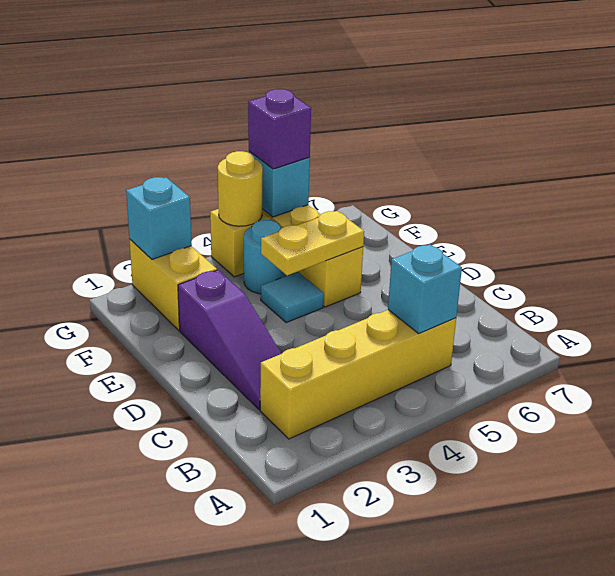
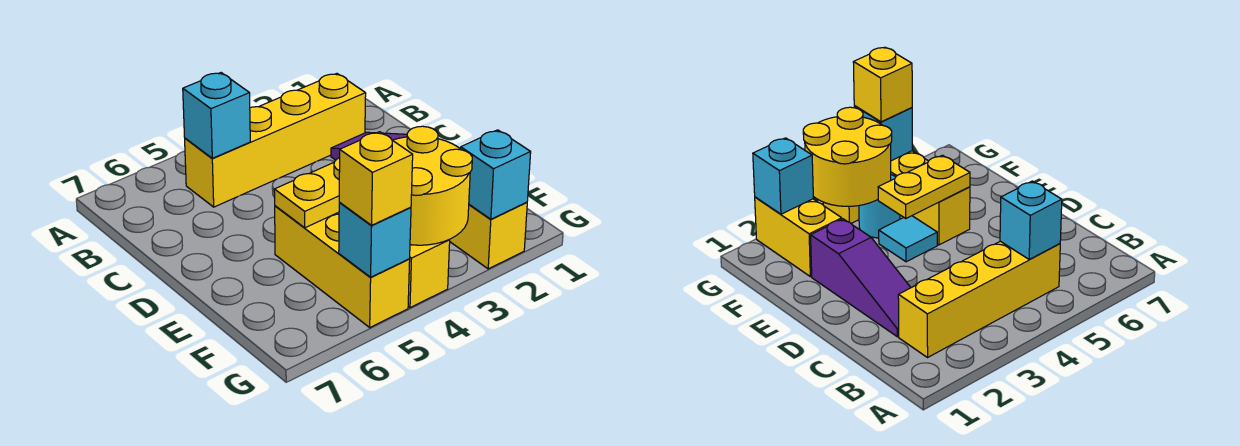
yellow round brick G4 level 2 -> yellow round brick F3:G4 level 2
purple brick G5 level 3 -> yellow brick G5 level 3

